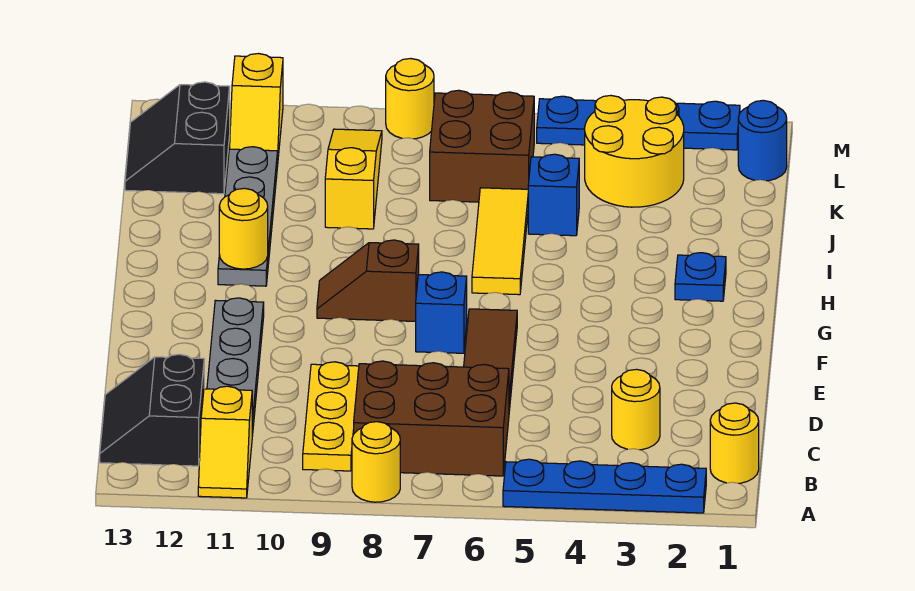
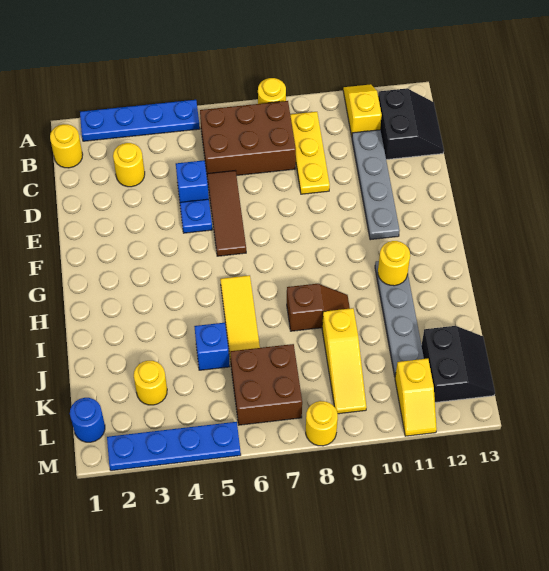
blue brick F7 level 1 -> blue brick D5 level 1
brown slope G8:G9 level 1 top 8 -> brown slope I8:I9 level 1 top 8
blue plate H2 level 1 -> blue plate E5 level 1
yellow round brick K3:L4 level 1 -> yellow round brick K3 level 1
yellow slope L11:M11 level 1 top M -> yellow slope L11:M11 level 1 top L

